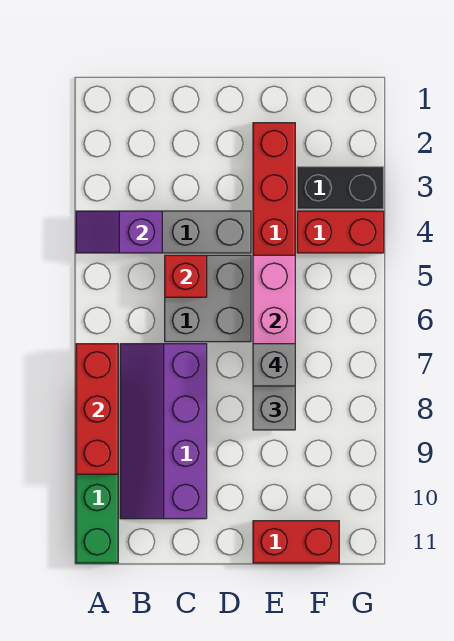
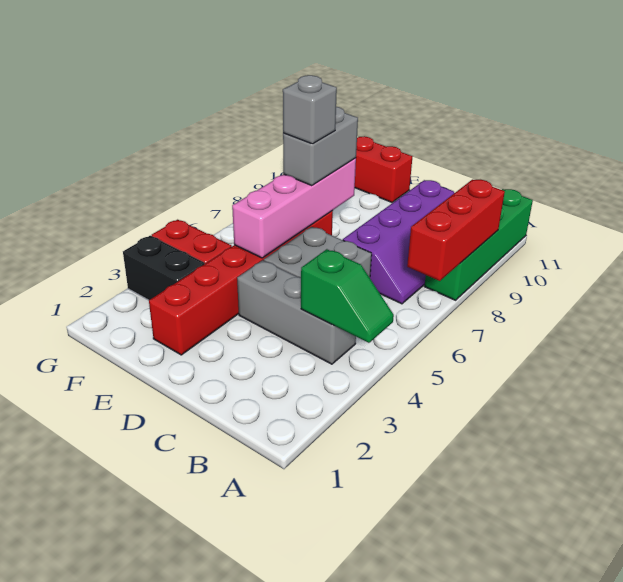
purple slope A4:B4 level 2 top B -> green slope A4:B4 level 2 top B
red brick C5 level 2 -> none

